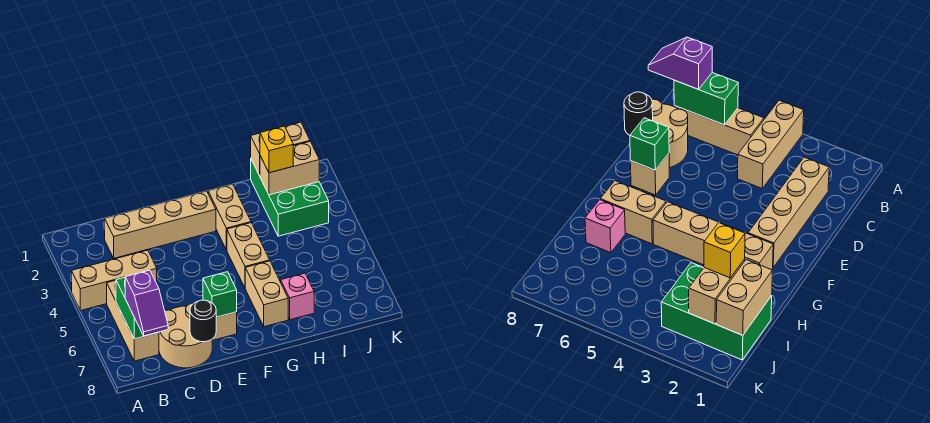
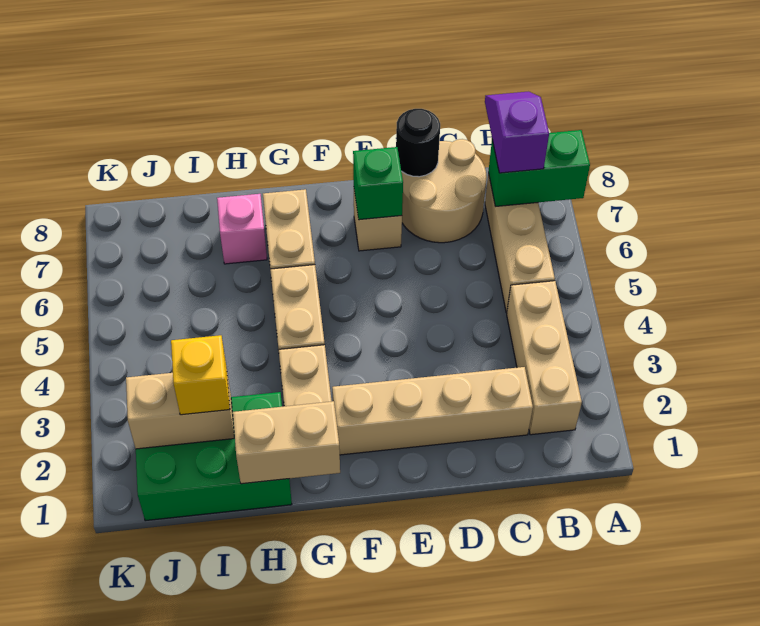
tan brick A4:C4 level 1 -> tan brick B2:B4 level 1
green brick B6:B7 level 2 -> green brick A7:B7 level 2
green brick I1:J3 level 1 -> green brick H1:J2 level 1
tan brick I1:J1 level 2 -> tan brick G1:H1 level 2

